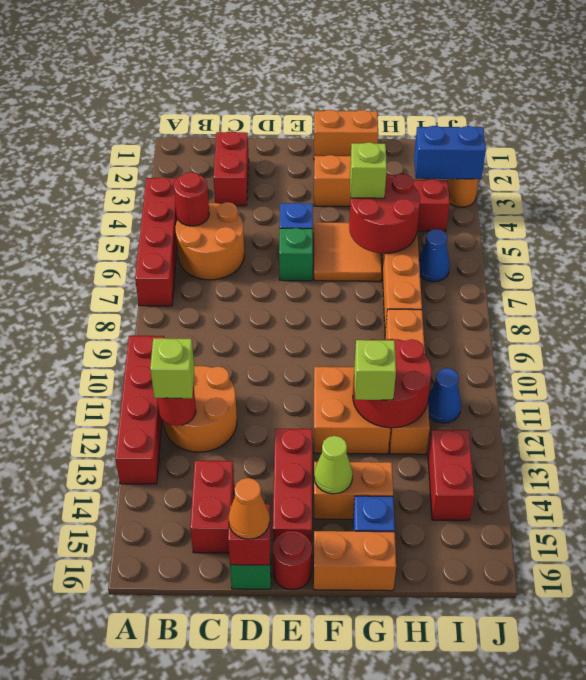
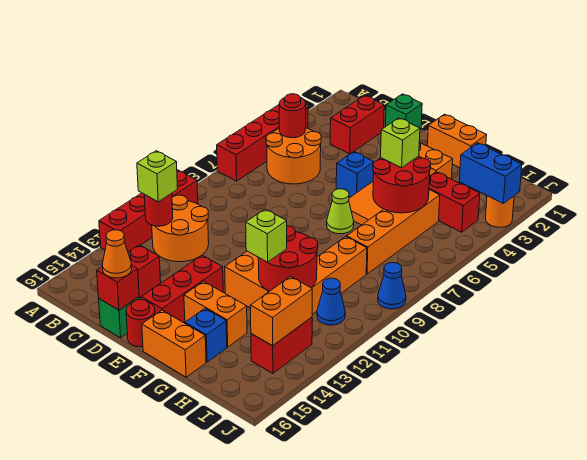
green brick E6 level 1 -> green brick D1 level 1
lime cone F14 level 2 -> lime cone F7 level 1
blue cone I6 level 1 -> blue cone J9 level 1
none -> orange brick I13:I14 level 2

